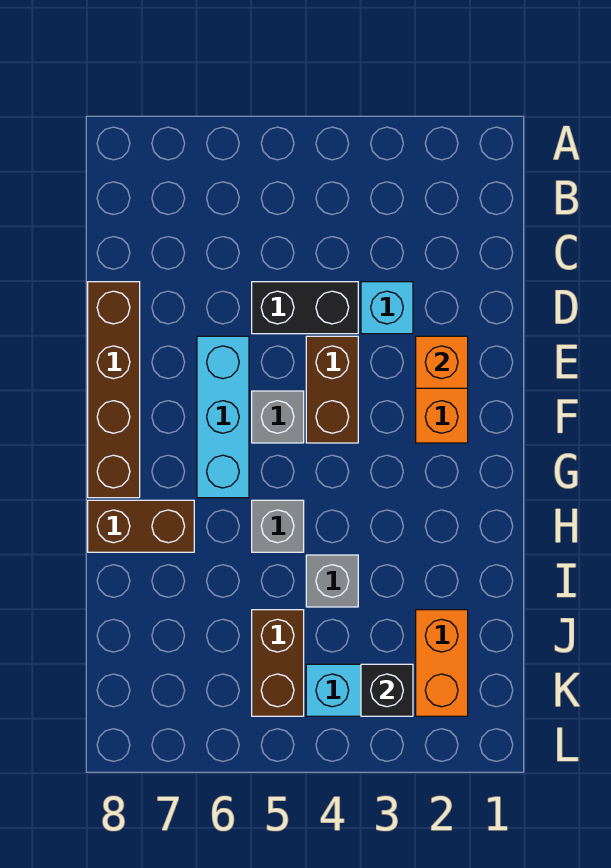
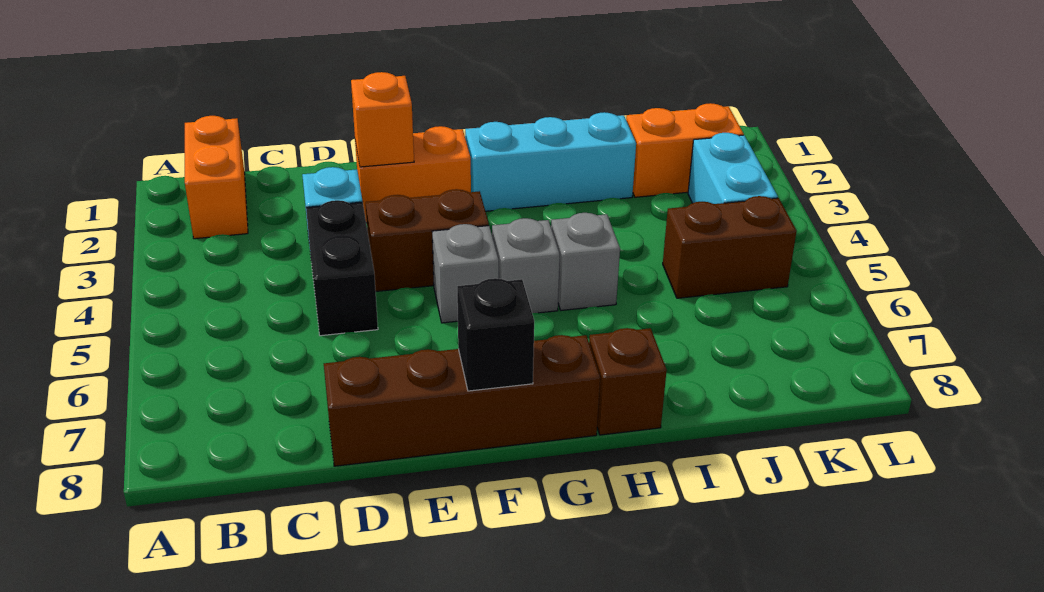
none -> orange brick B1:B2 level 1
cyan brick E6:G6 level 1 -> cyan brick G2:I2 level 1
brown brick H7:H8 level 1 -> brown brick H8 level 1
grey brick I4 level 1 -> grey brick G5 level 1
black brick K3 level 2 -> black brick F8 level 2

